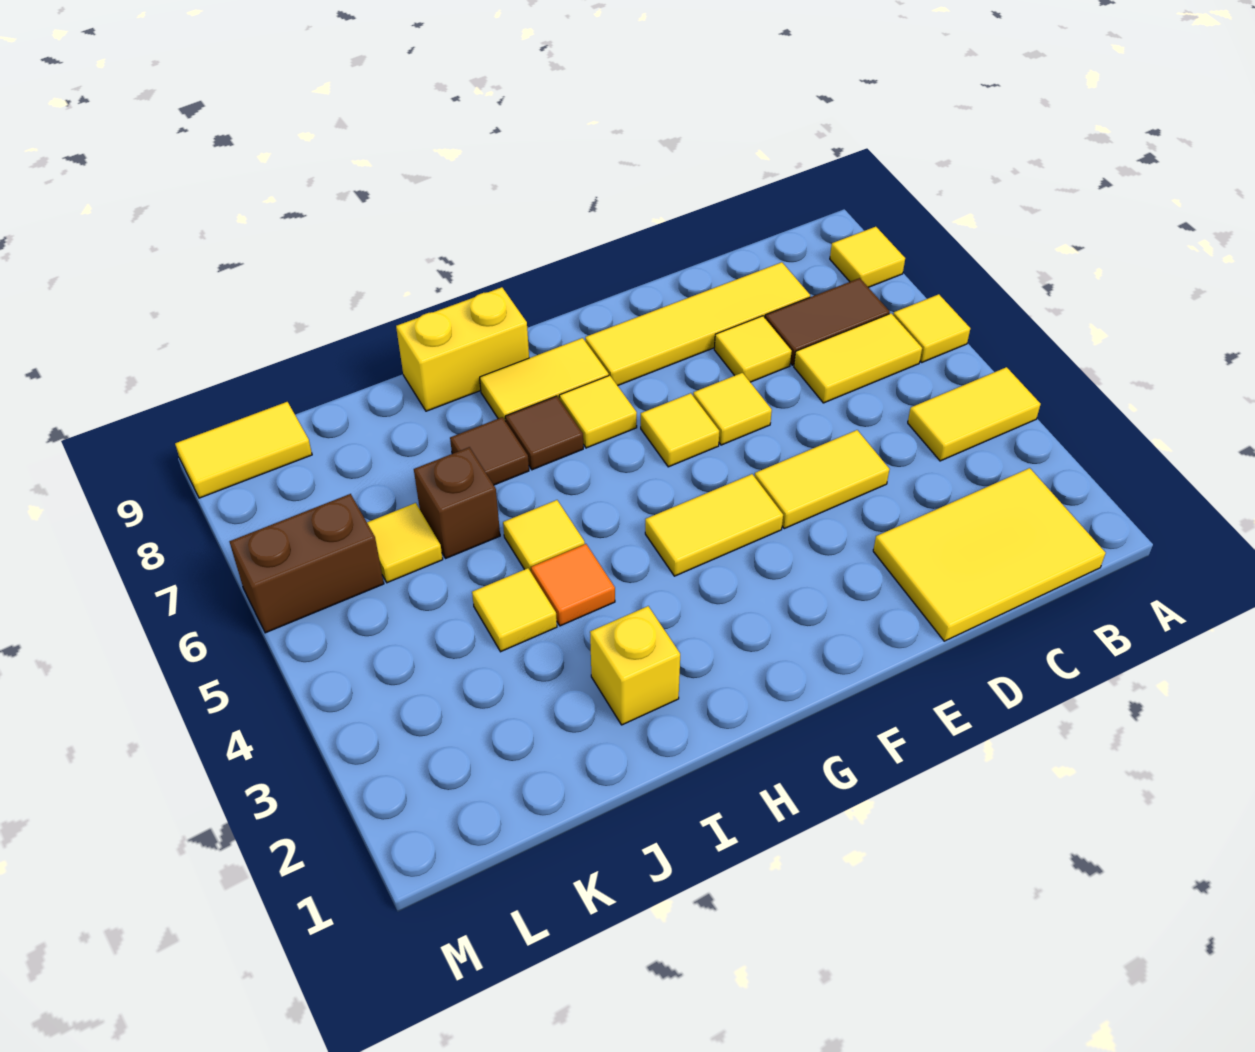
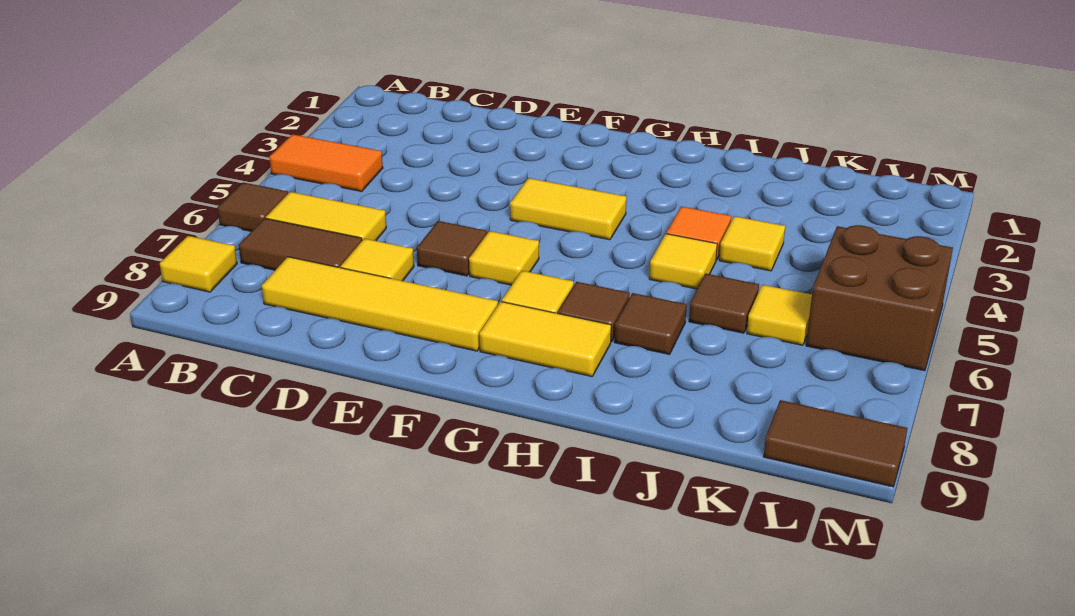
yellow tile A4:B4 level 1 -> orange tile A4:B4 level 1
yellow tile A6 level 1 -> brown tile A6 level 1
yellow tile B1:D2 level 1 -> none
yellow tile D4:E4 level 1 -> none
yellow tile E6 level 1 -> brown tile E6 level 1
yellow brick H9:I9 level 1 -> none
yellow brick I2 level 1 -> none
brown brick J6 level 1 -> brown tile J6 level 1
brown brick L6:M6 level 1 -> brown brick L5:M6 level 1
yellow tile L9:M9 level 1 -> brown tile L9:M9 level 1

